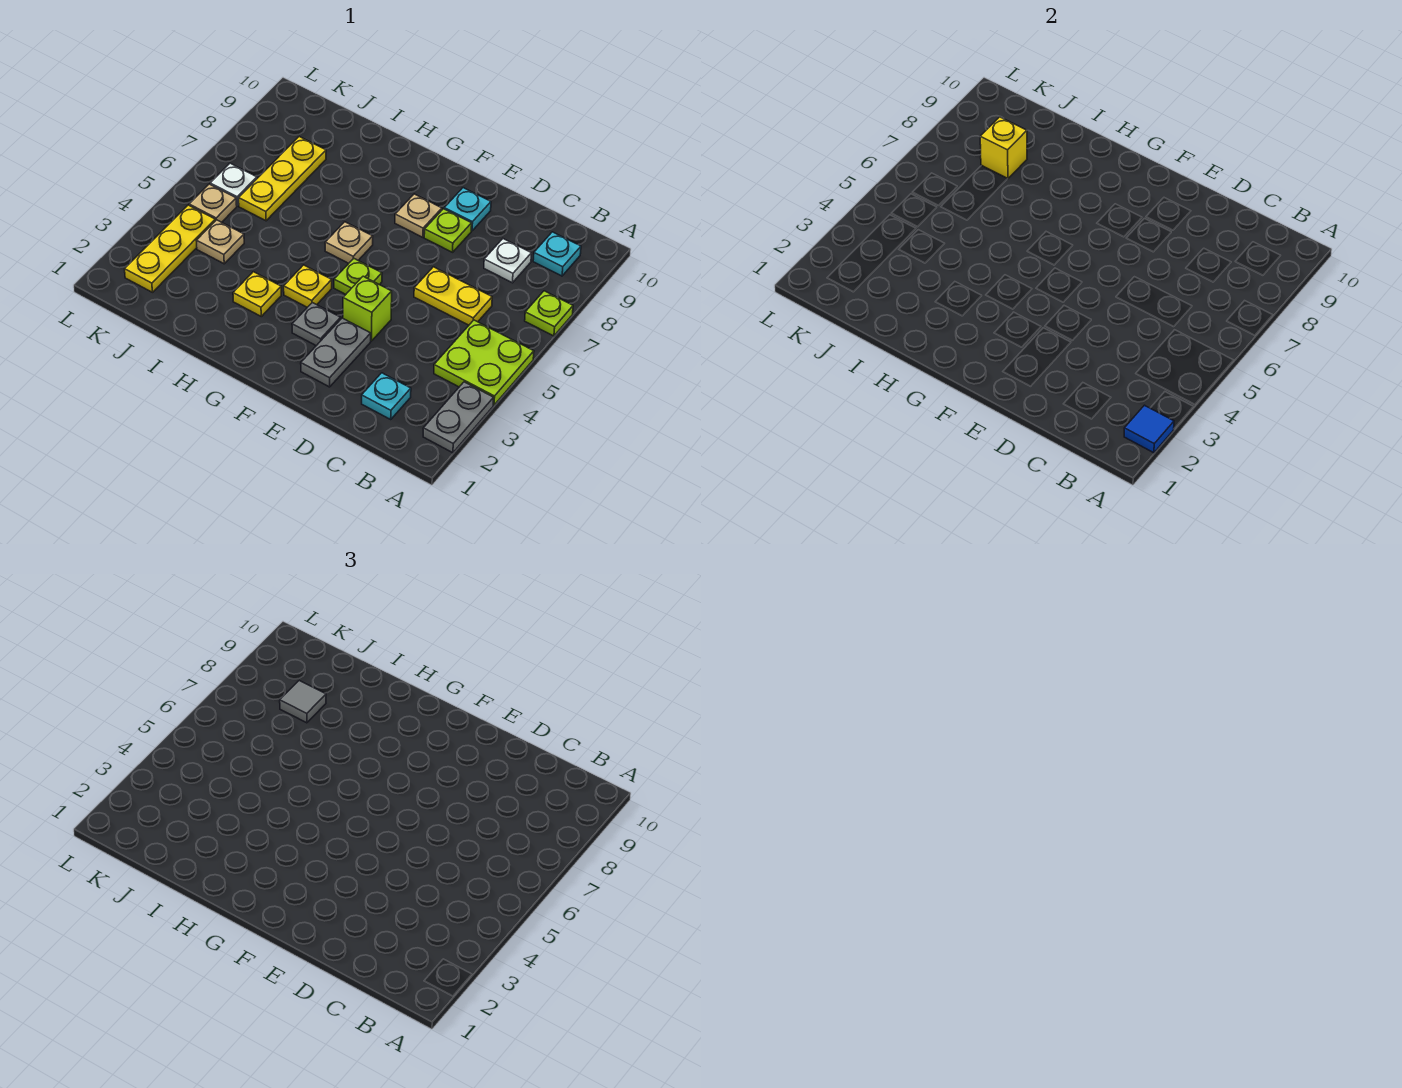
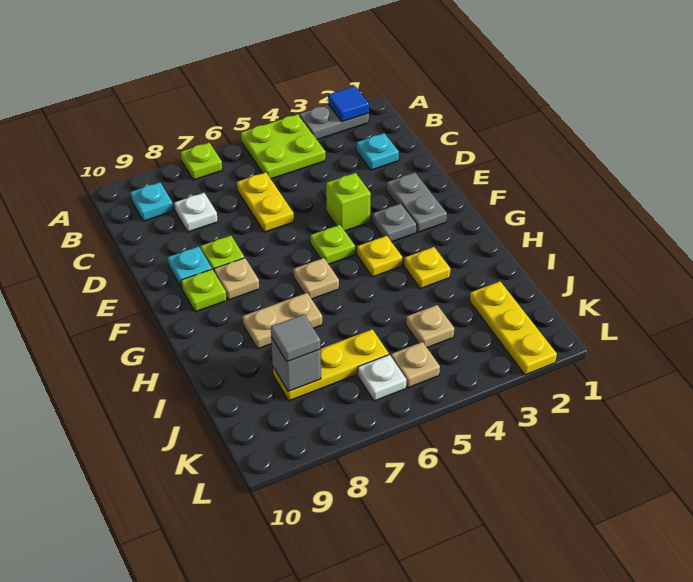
grey plate E2:E3 level 1 -> grey plate E2:F2 level 1
none -> lime plate F9 level 1
none -> tan plate H7:H8 level 1
yellow brick J8 level 2 -> grey brick J8 level 2
yellow plate K2:K4 level 1 -> yellow plate J2:L2 level 1

